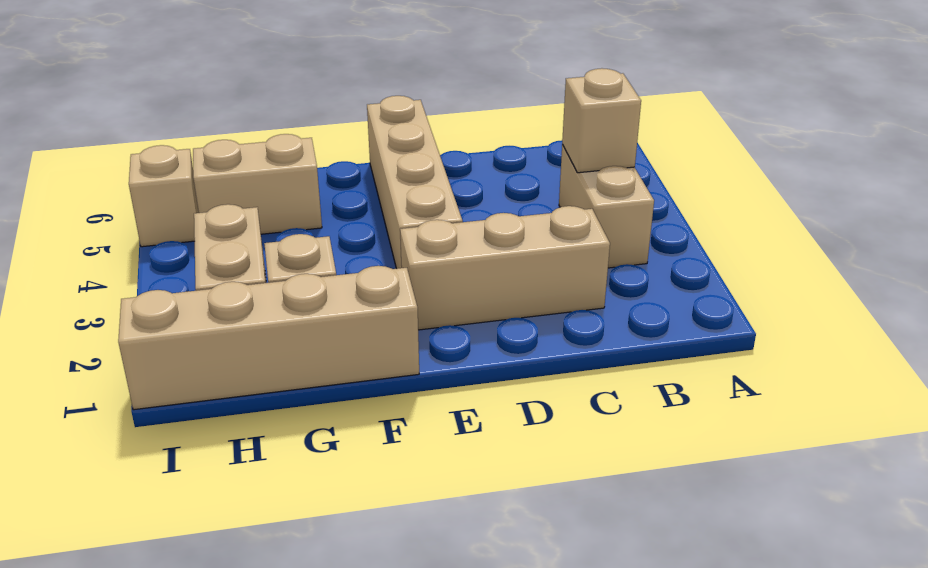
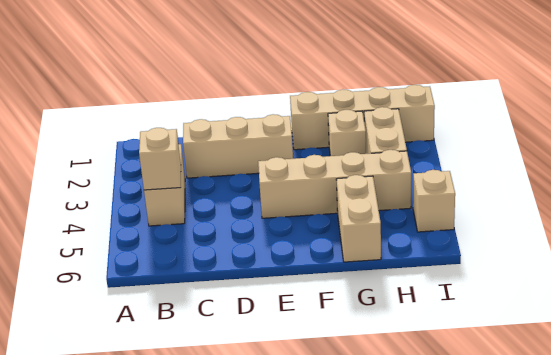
tan brick E3:E6 level 1 -> tan brick E4:H4 level 1
tan brick G5:H5 level 1 -> tan brick G5:G6 level 1

